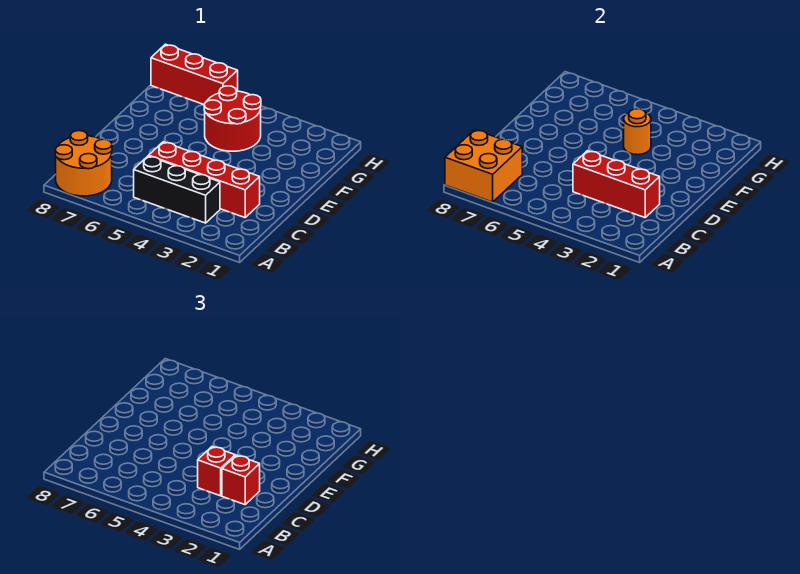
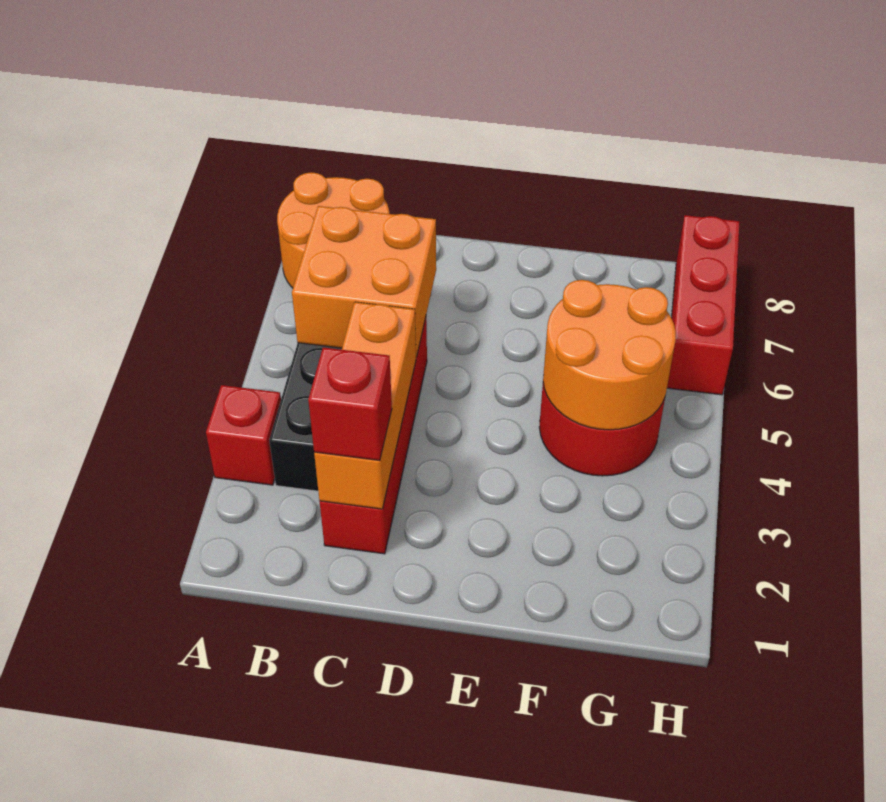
orange brick A7:B8 level 2 -> orange brick B5:C6 level 2
red brick C2:C4 level 2 -> orange brick C2:C4 level 2
red brick C3 level 3 -> red brick A3 level 1
orange round brick F4 level 2 -> orange round brick F4:G5 level 2

